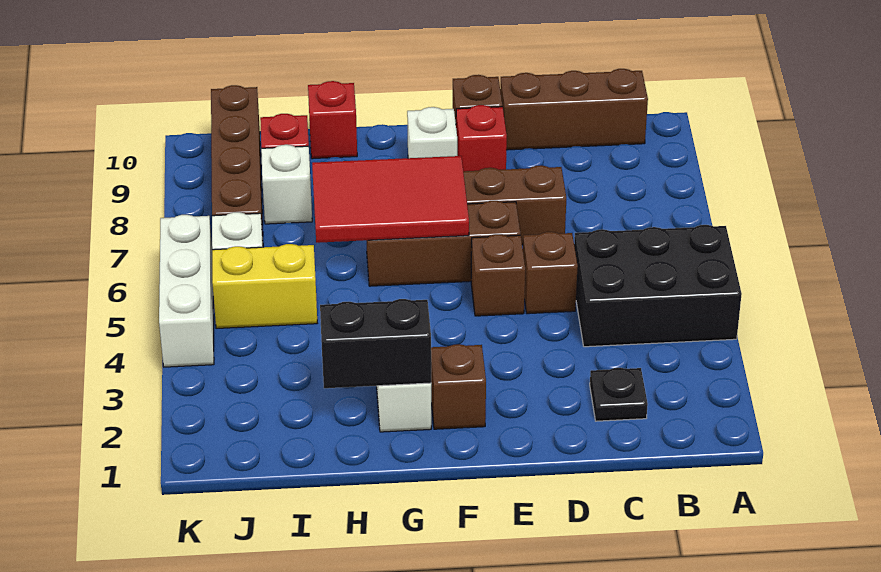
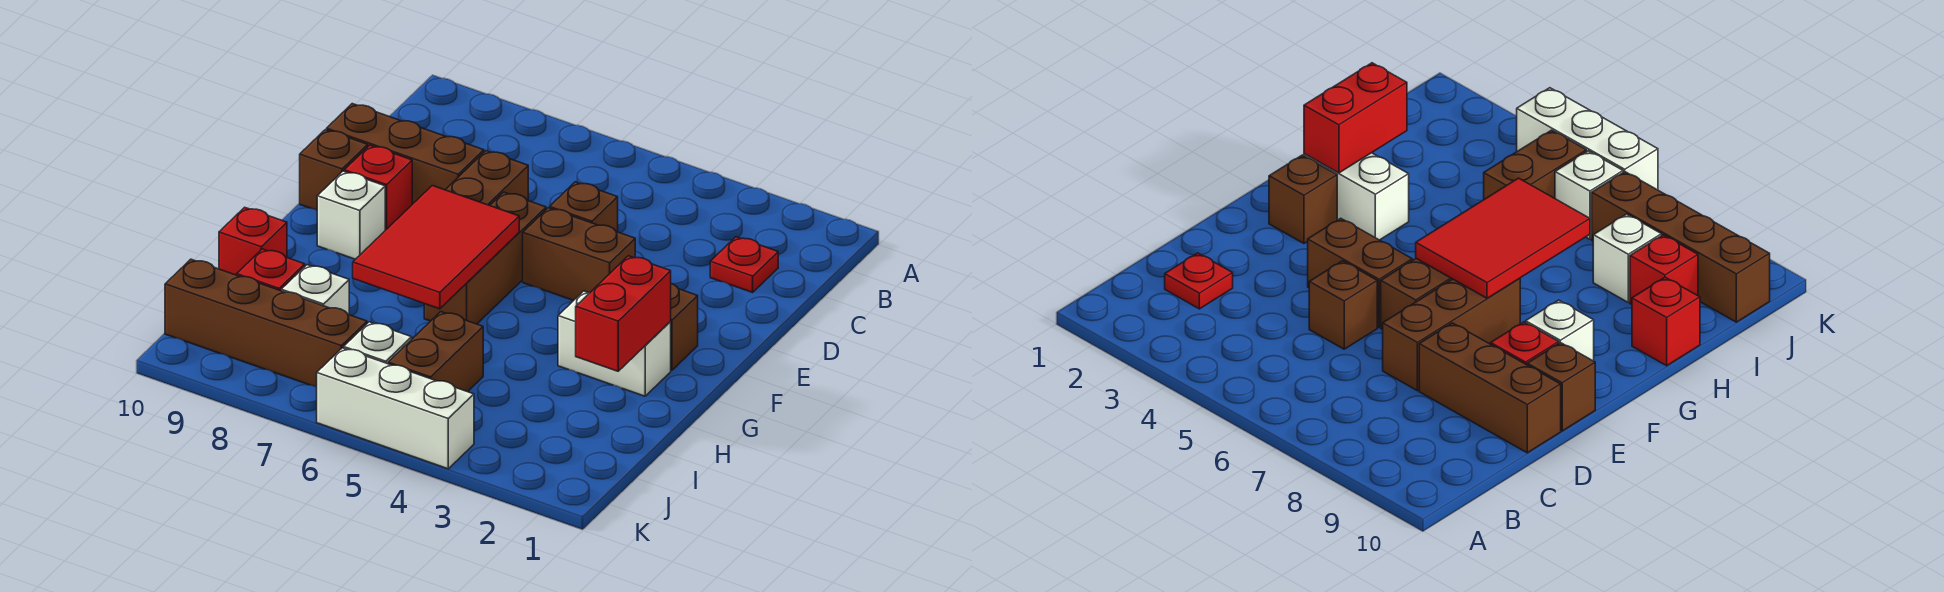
black brick A4:C5 level 1 -> none
brown brick B10:D10 level 1 -> brown brick D8:D10 level 1
black plate C2 level 1 -> red plate C2 level 1
brown brick E5 level 1 -> brown brick E4:E5 level 1
black brick G2:H2 level 2 -> red brick G2:H2 level 2
yellow brick I5:J5 level 1 -> brown brick I5:J5 level 1

